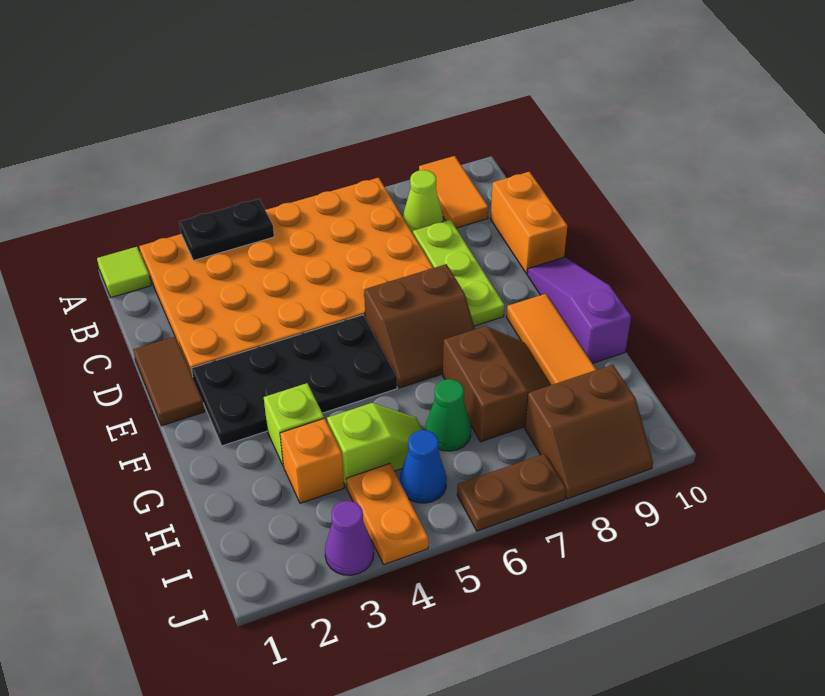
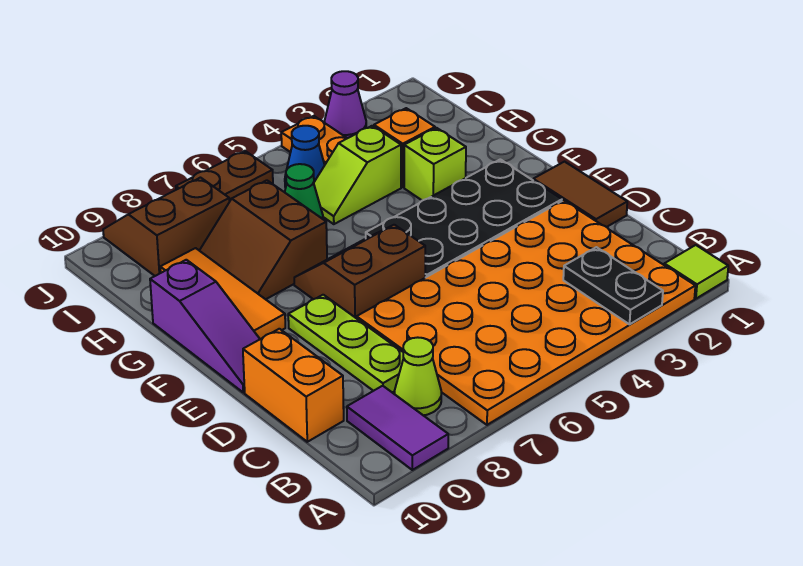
black plate A3:A4 level 2 -> black plate A3:B3 level 2
orange tile A9:B9 level 1 -> purple tile A9:B9 level 1

